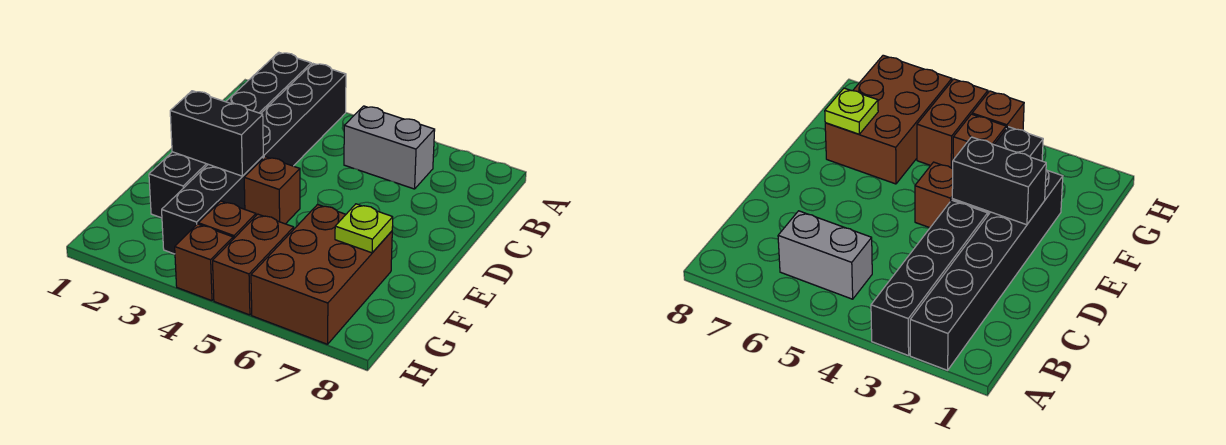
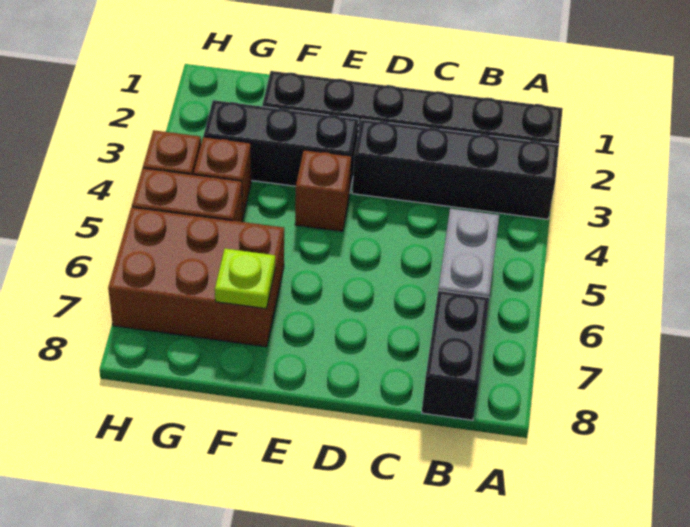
black brick E2:E3 level 2 -> black brick B7:B8 level 1

